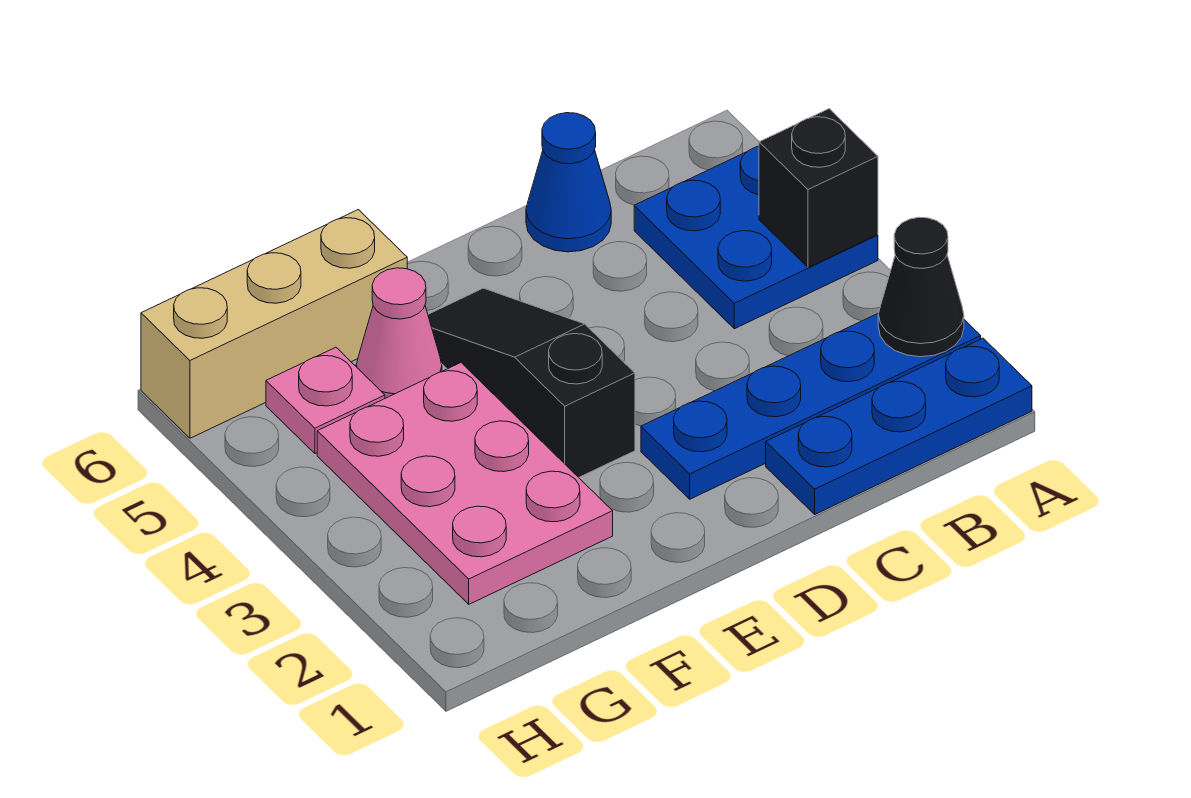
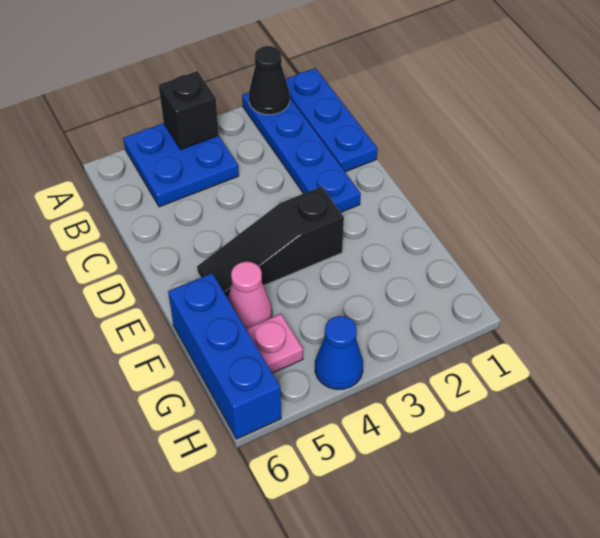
blue cone C6 level 1 -> blue cone H4 level 1
pink plate F2:G4 level 1 -> none
tan brick F6:H6 level 1 -> blue brick F6:H6 level 1

